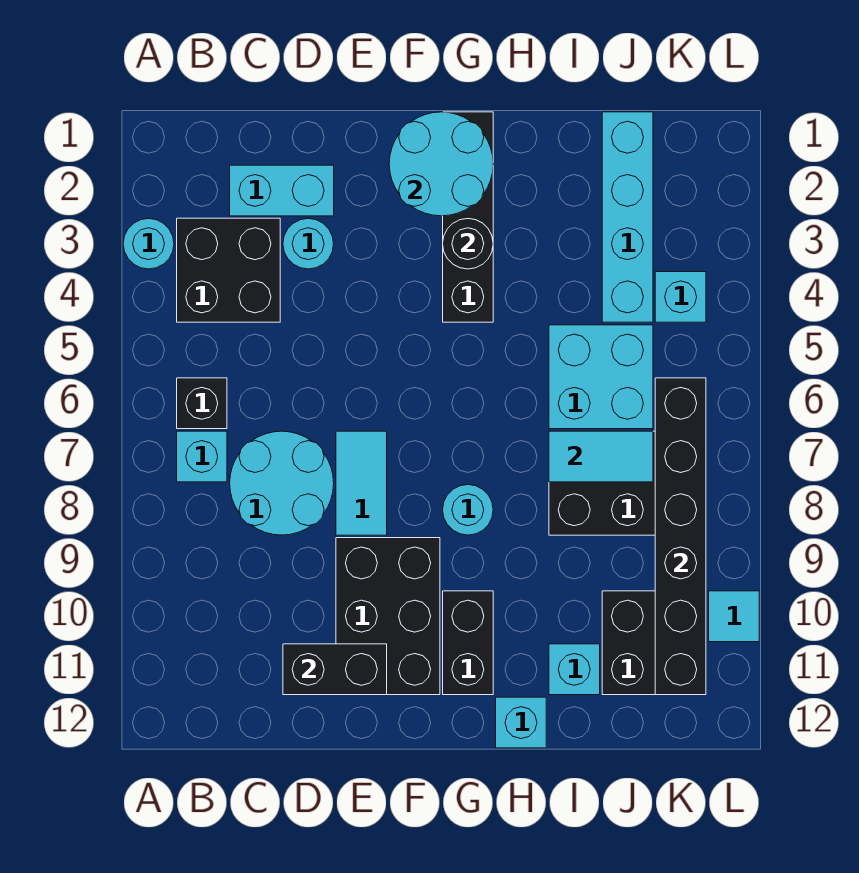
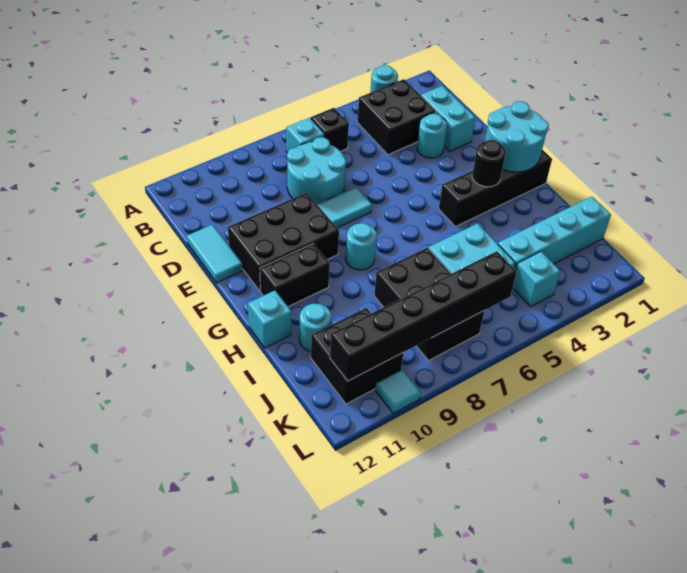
black brick D11:E11 level 2 -> none
cyan tile I7:J7 level 2 -> cyan tile D12:E12 level 1
cyan brick I11 level 1 -> cyan round brick I11 level 1

